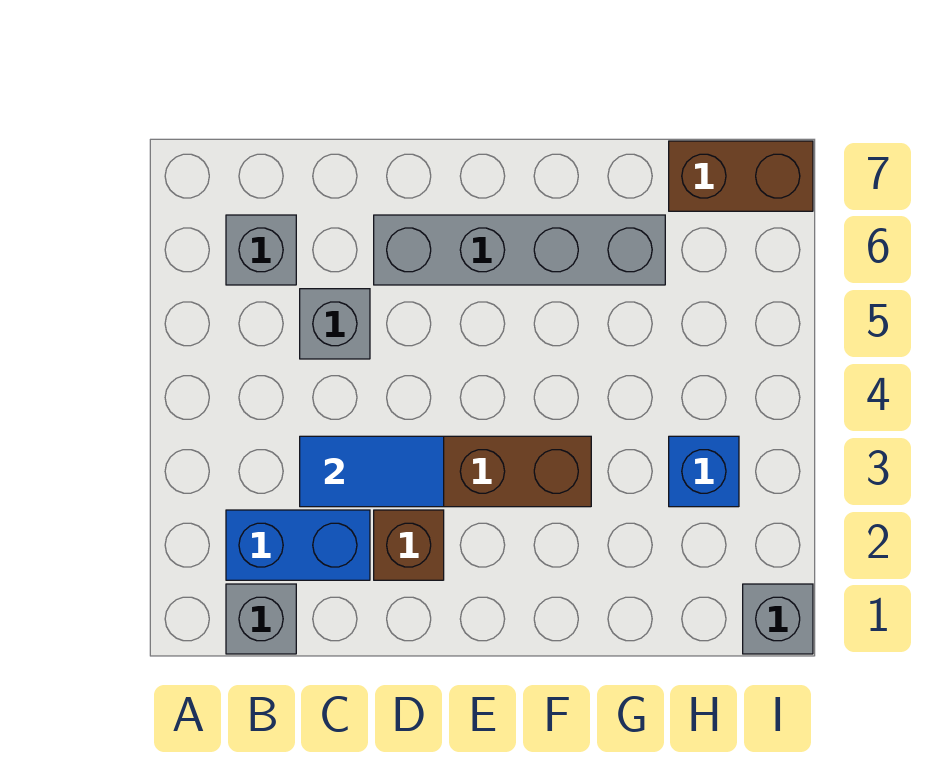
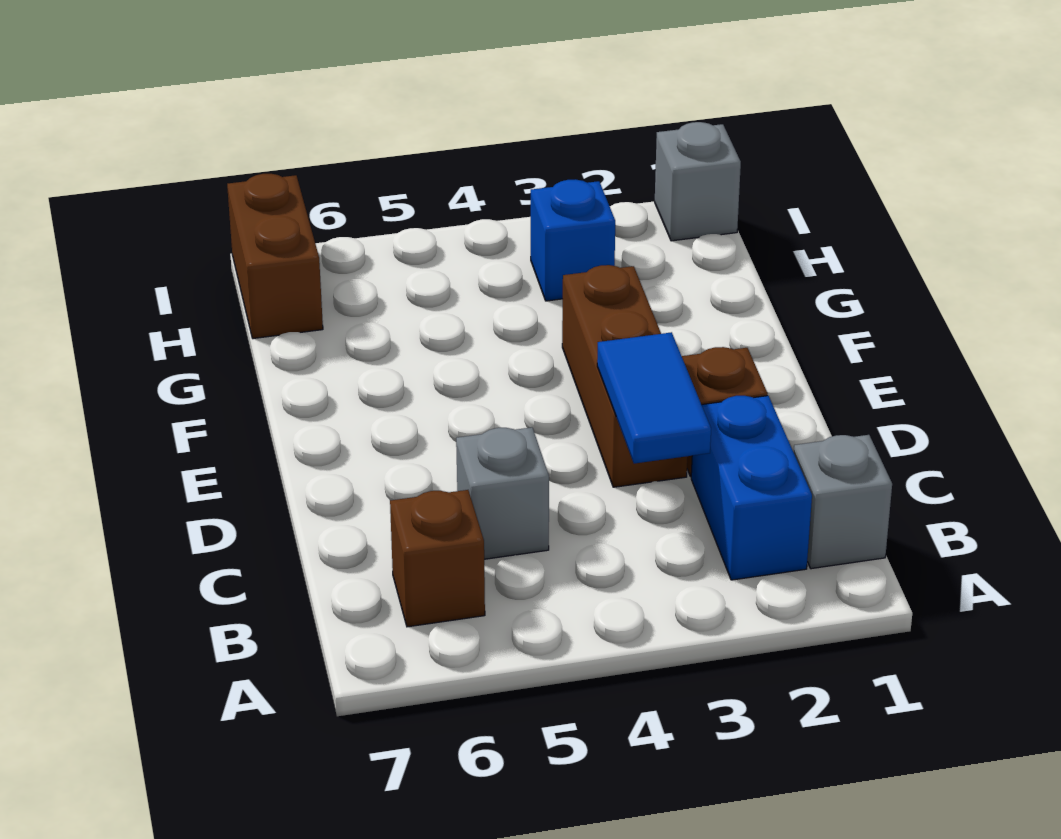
grey brick B6 level 1 -> brown brick B6 level 1
grey brick D6:G6 level 1 -> none

